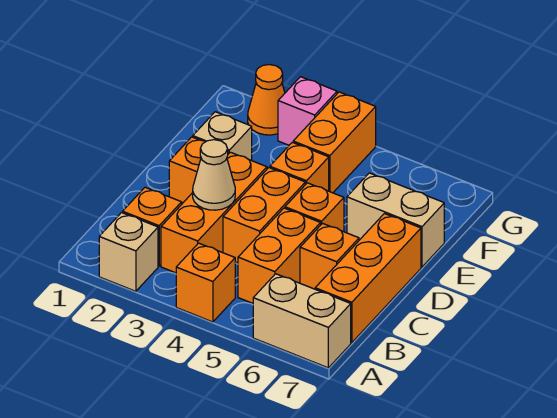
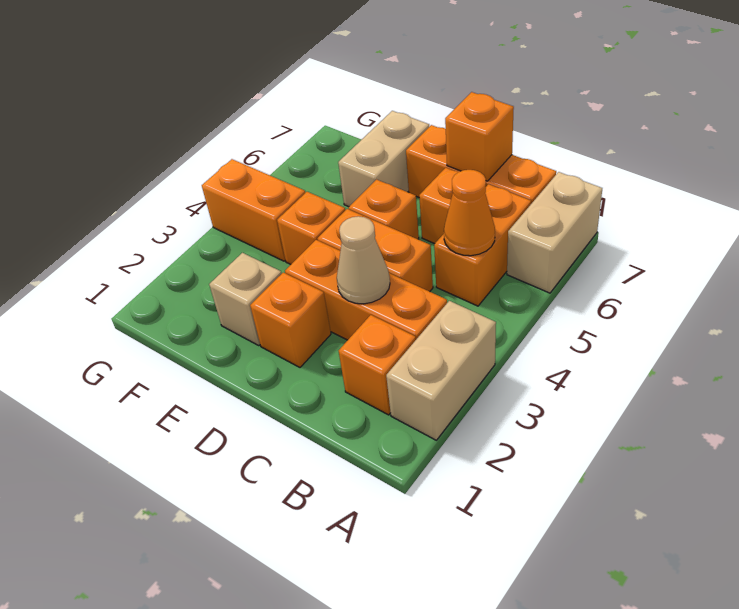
tan brick A2 level 1 -> tan brick A2:A3 level 1
orange brick A4 level 1 -> orange brick C7 level 2
orange brick B5:C5 level 1 -> orange brick B5:B6 level 1
orange cone G2 level 1 -> orange cone B5 level 2
pink brick G3 level 1 -> none

